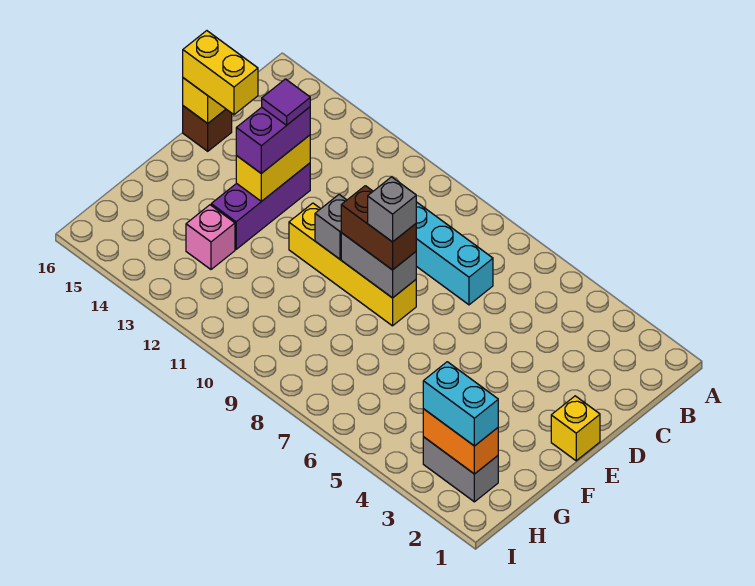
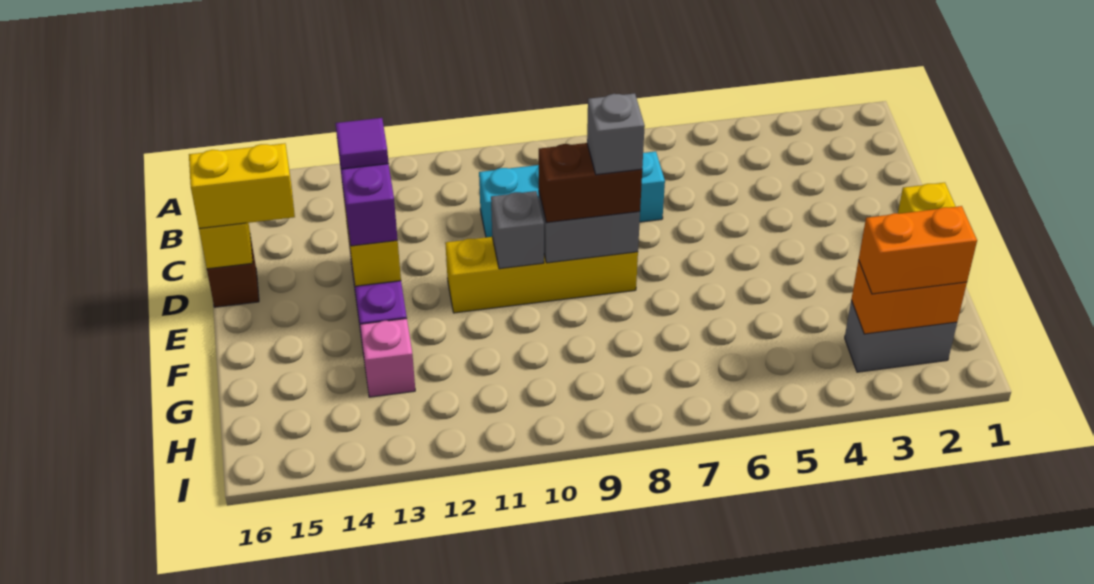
cyan brick H2:H3 level 3 -> orange brick H2:H3 level 3

